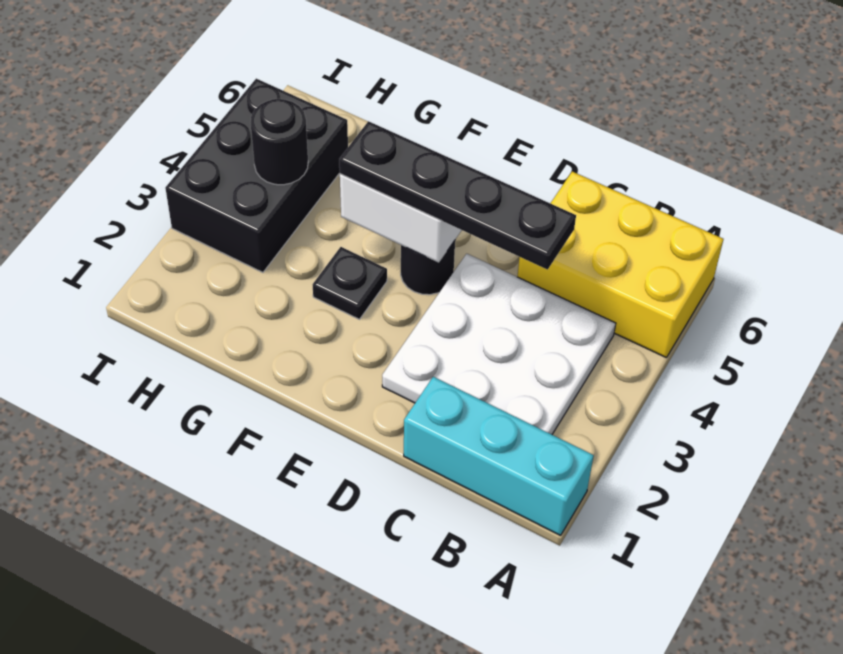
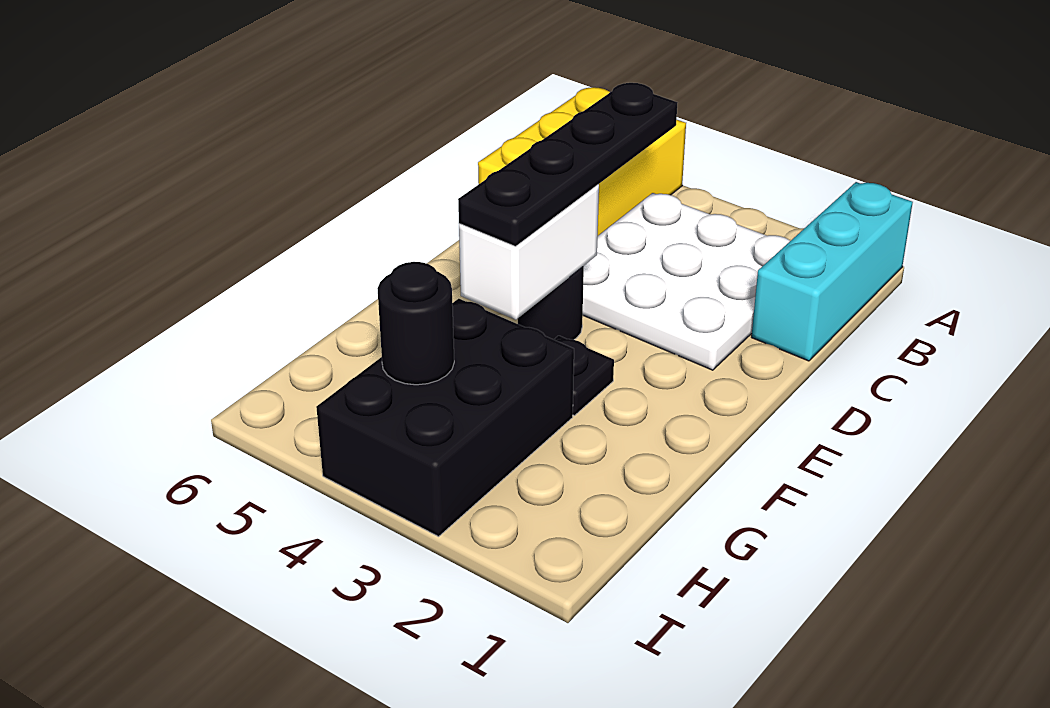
black brick H3:I5 level 1 -> black brick G3:I4 level 1

